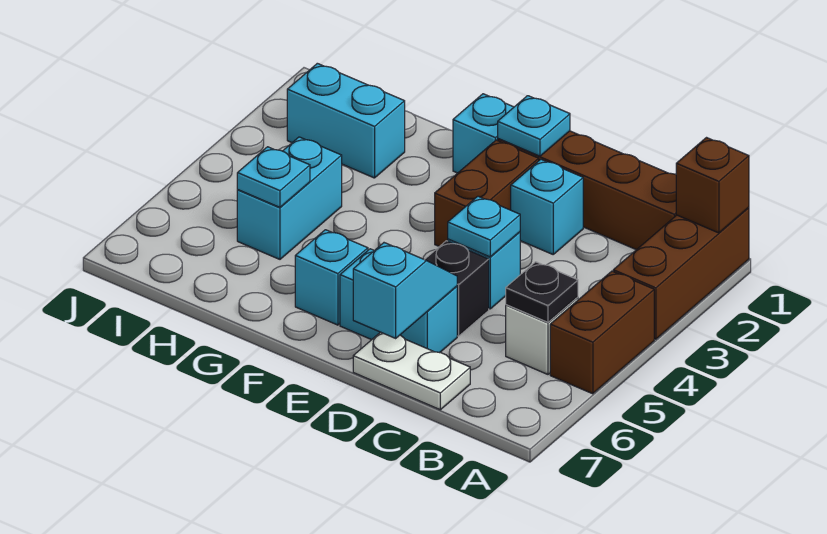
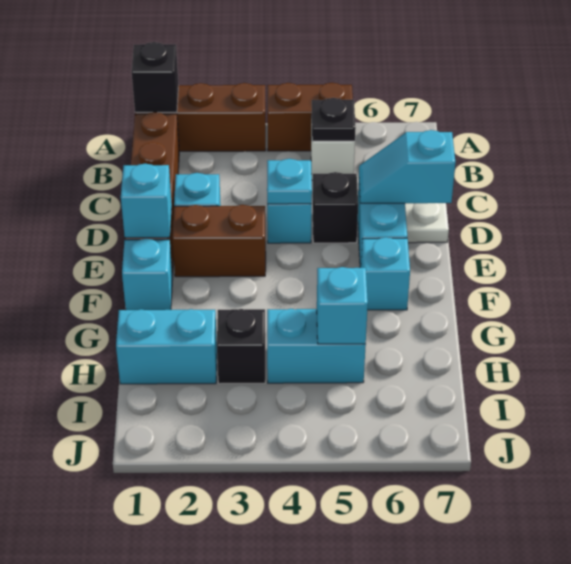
brown brick A1 level 2 -> black brick A1 level 2
cyan plate E1 level 2 -> cyan brick E1 level 2
cyan brick H2:I2 level 1 -> cyan brick H1:H2 level 1
none -> black brick H3 level 1
cyan plate H5 level 2 -> cyan brick H5 level 2

